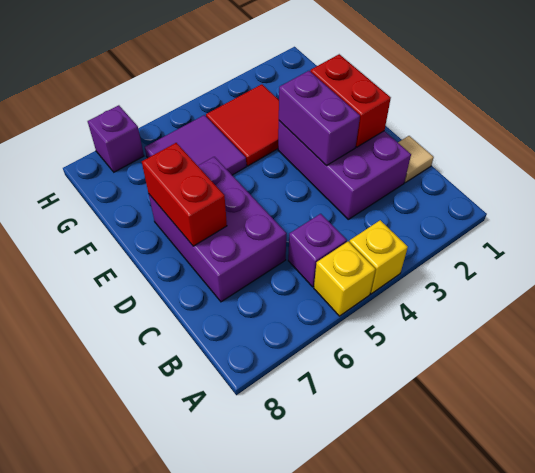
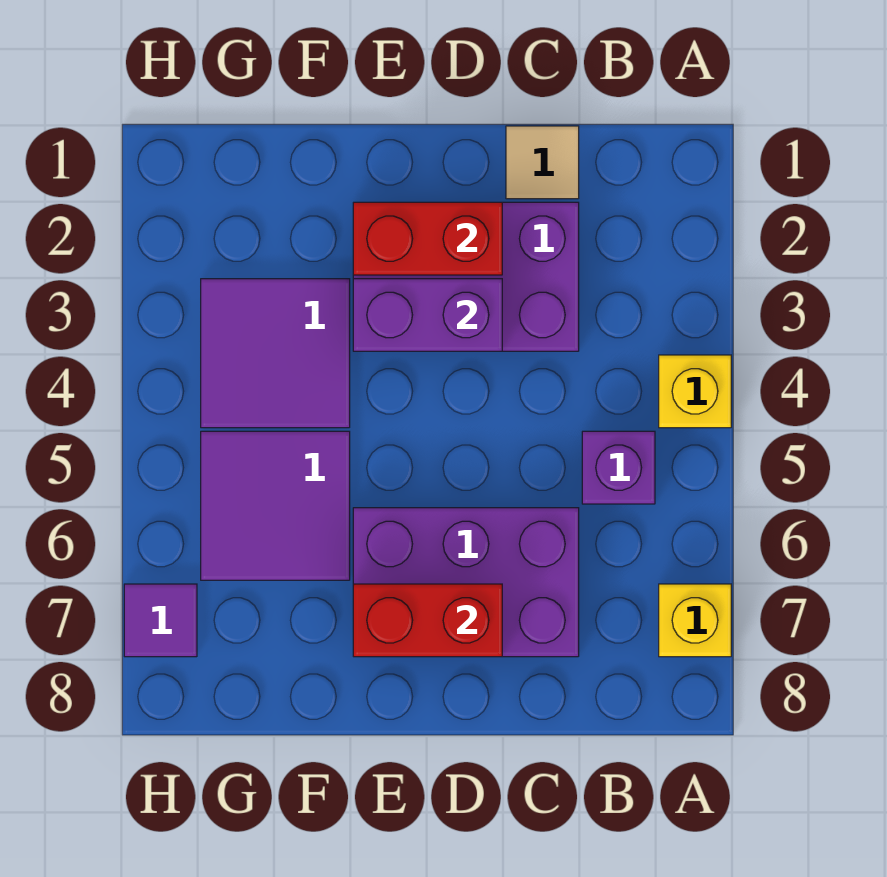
yellow brick A5 level 1 -> yellow brick A7 level 1
red tile F3:G4 level 1 -> purple tile F3:G4 level 1
purple brick H7 level 1 -> purple tile H7 level 1

